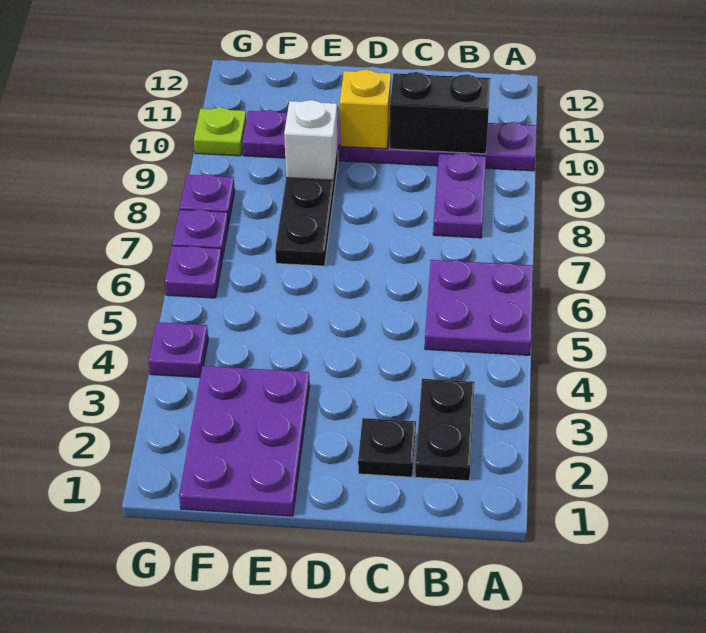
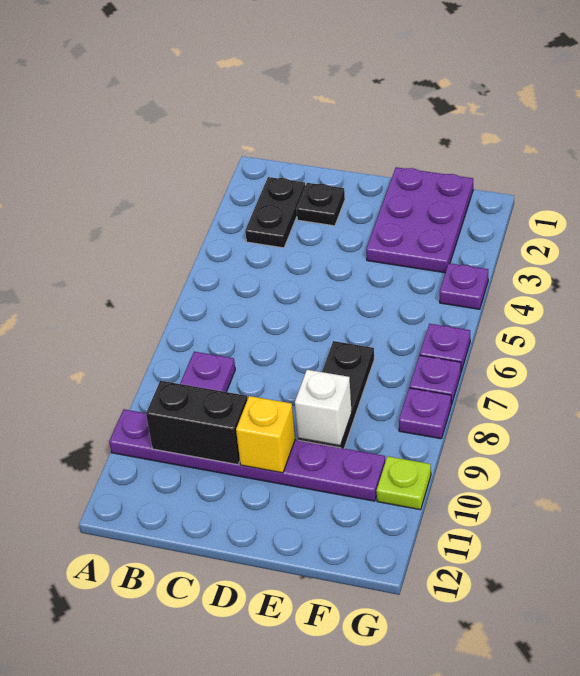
purple plate A5:B6 level 1 -> none

